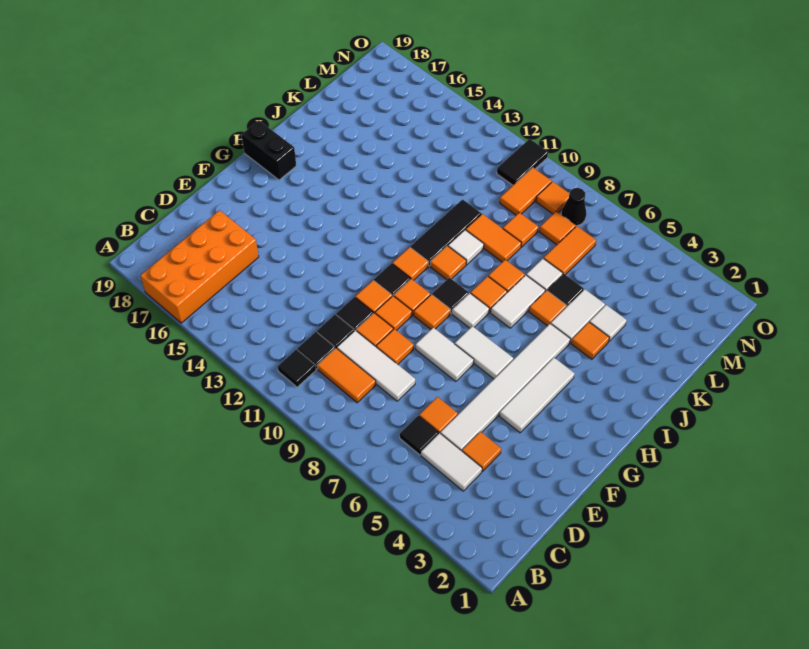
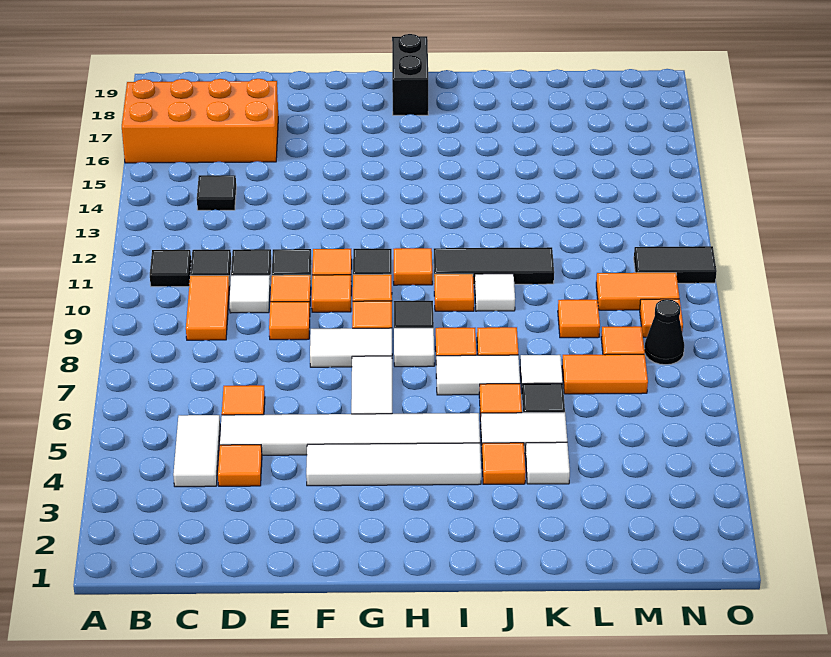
black tile C6 level 1 -> black tile C14 level 1
white tile D8:D10 level 1 -> white tile D10 level 1
white tile F4:H4 level 1 -> white tile F4:I4 level 1
white tile F7:F8 level 1 -> white tile F8:G8 level 1
orange tile K9:K10 level 1 -> none

